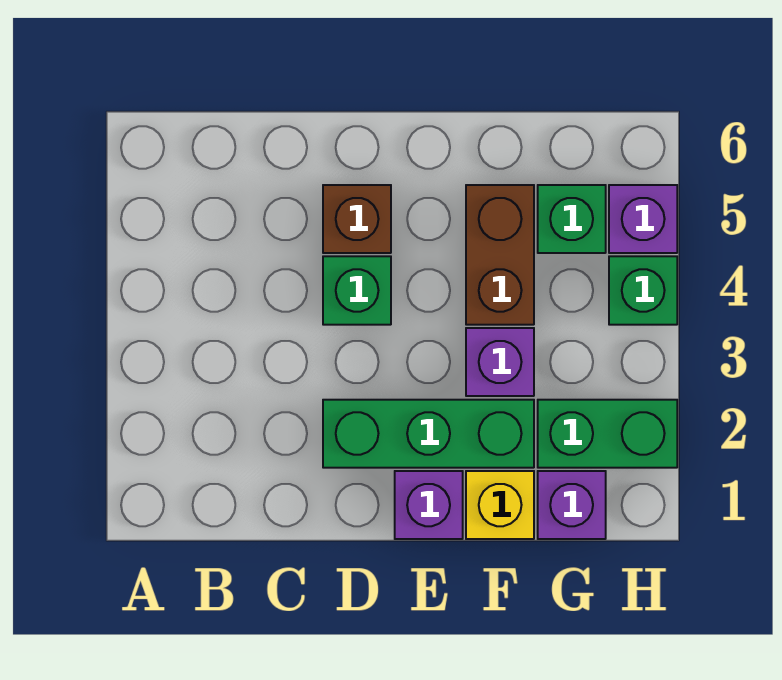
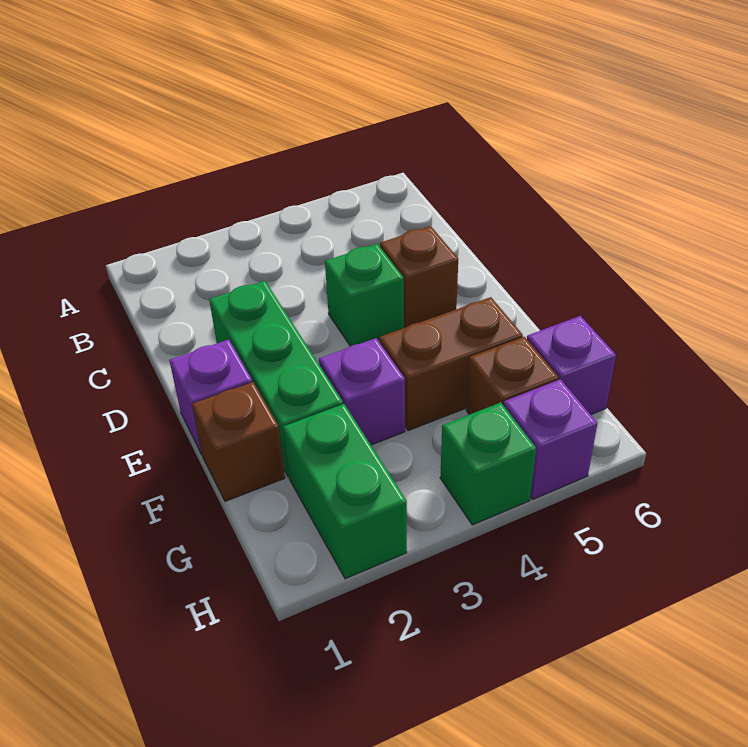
yellow brick F1 level 1 -> brown brick F1 level 1
purple brick G1 level 1 -> purple brick G6 level 1
green brick G5 level 1 -> brown brick G5 level 1

